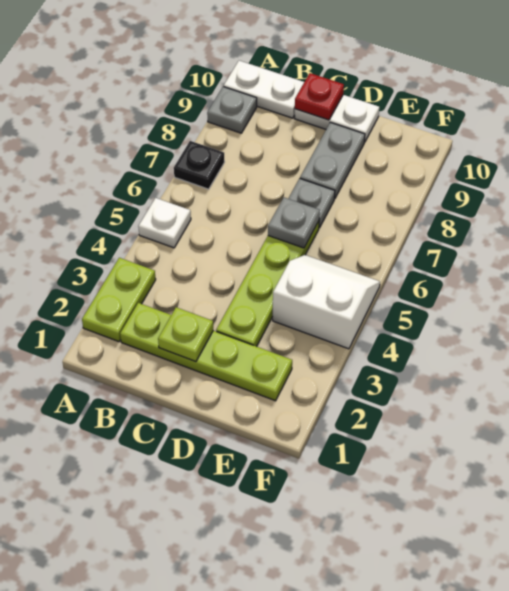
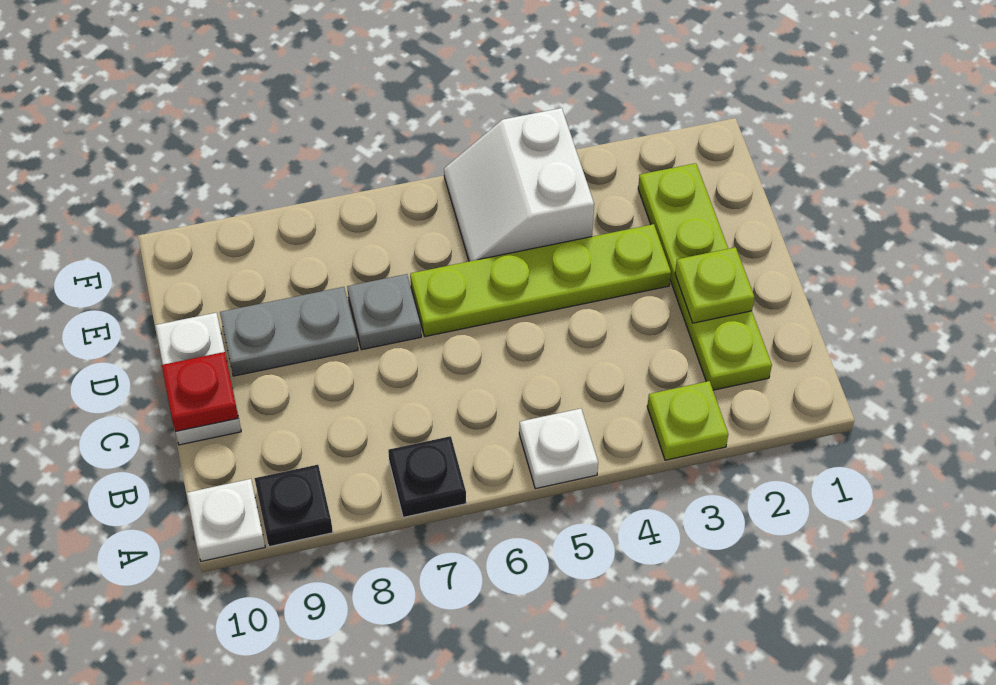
lime plate A2:A3 level 1 -> lime plate A3 level 1
grey plate A9 level 1 -> black plate A9 level 1
white plate A10:B10 level 1 -> white plate A10 level 1
grey plate D6 level 2 -> none

